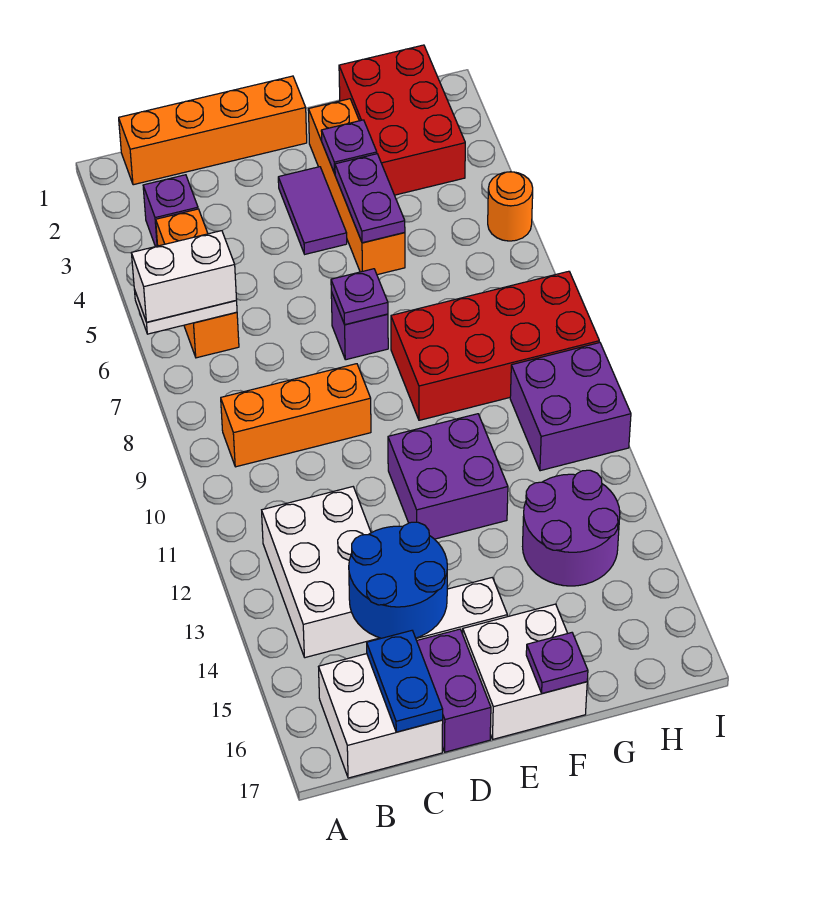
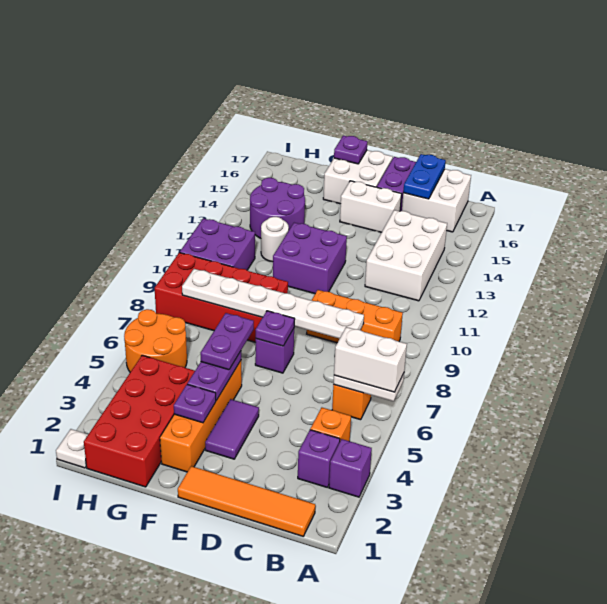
none -> purple brick A3 level 1
orange brick B1:E1 level 1 -> orange tile B1:E1 level 1
none -> white plate C8:H8 level 2
blue round brick C14:D15 level 2 -> none
none -> purple plate F5:F6 level 3
red brick G1:H3 level 1 -> red brick G1:H4 level 1
none -> white round brick G12 level 1
none -> white plate I1 level 1
orange round brick I5 level 1 -> orange round brick H5:I6 level 1

